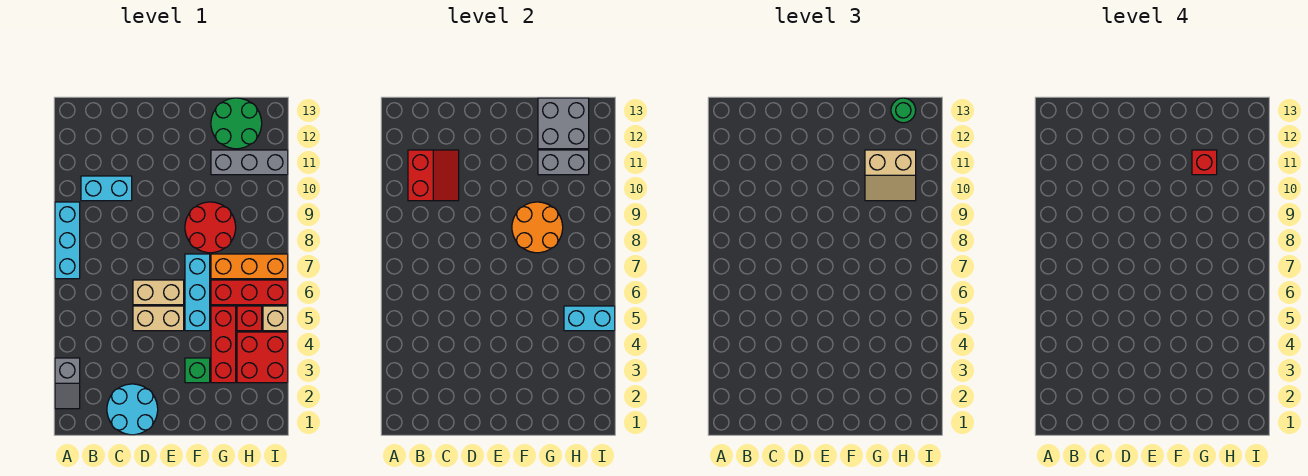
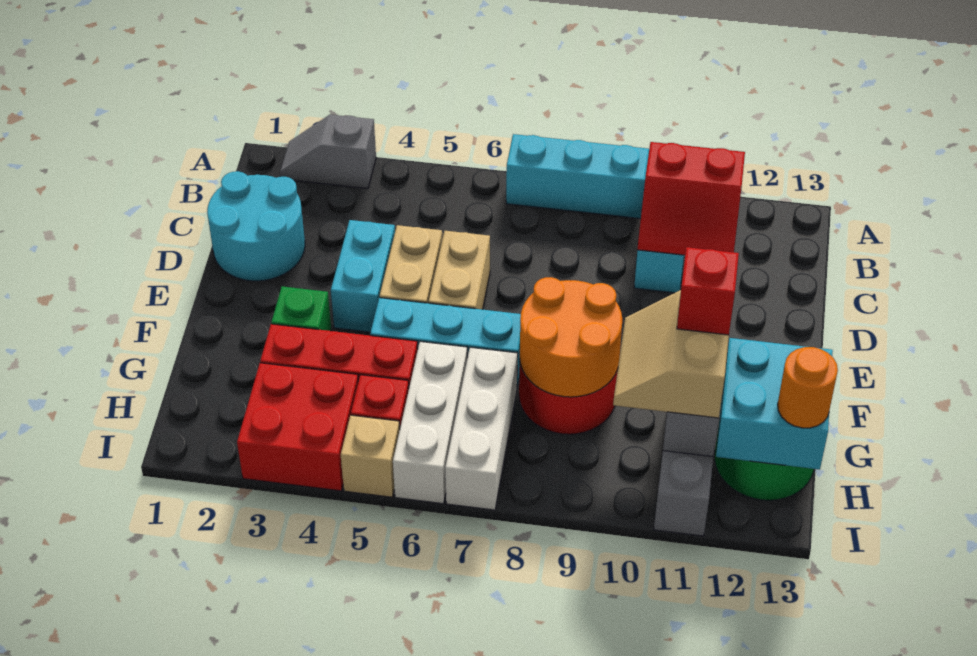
red brick G6:I6 level 1 -> white brick G6:I6 level 1
orange brick G7:I7 level 1 -> white brick G7:I7 level 1
grey brick G12:H13 level 2 -> cyan brick G12:H13 level 2
cyan brick H5:I5 level 2 -> cyan brick D4:E4 level 1
green round brick H13 level 3 -> orange round brick H13 level 3

